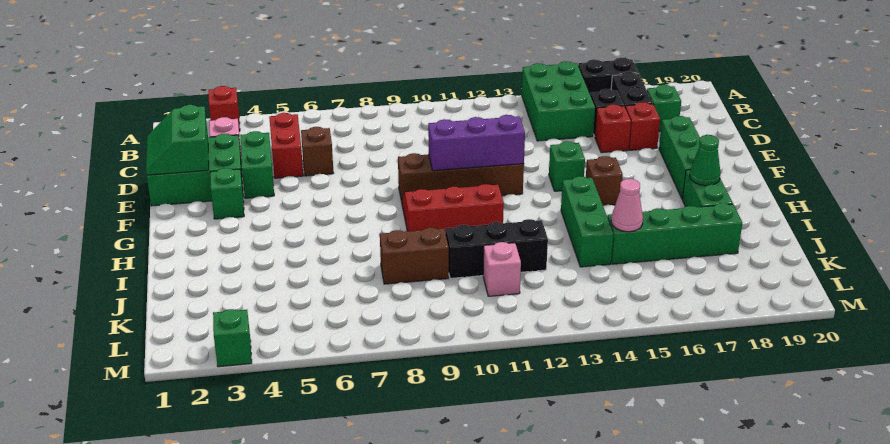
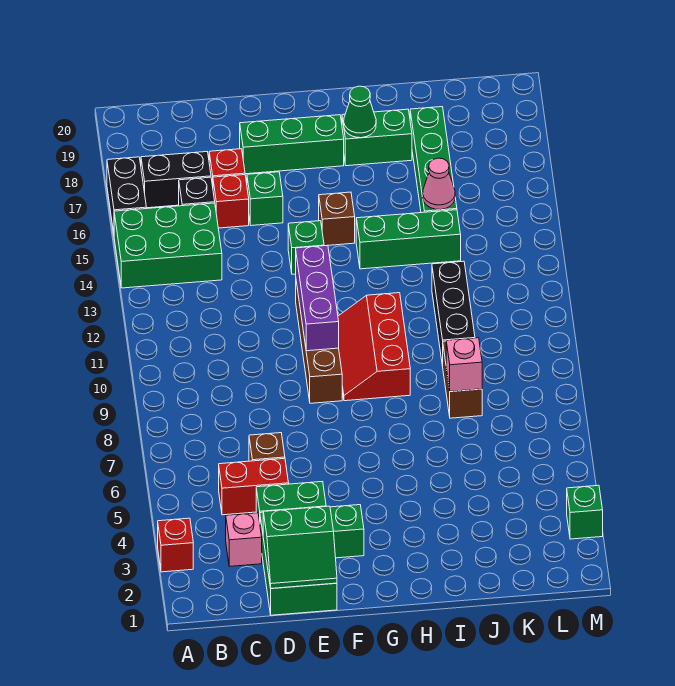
green brick C18 level 1 -> green brick E16 level 1
pink brick K11 level 1 -> pink brick J8 level 2

